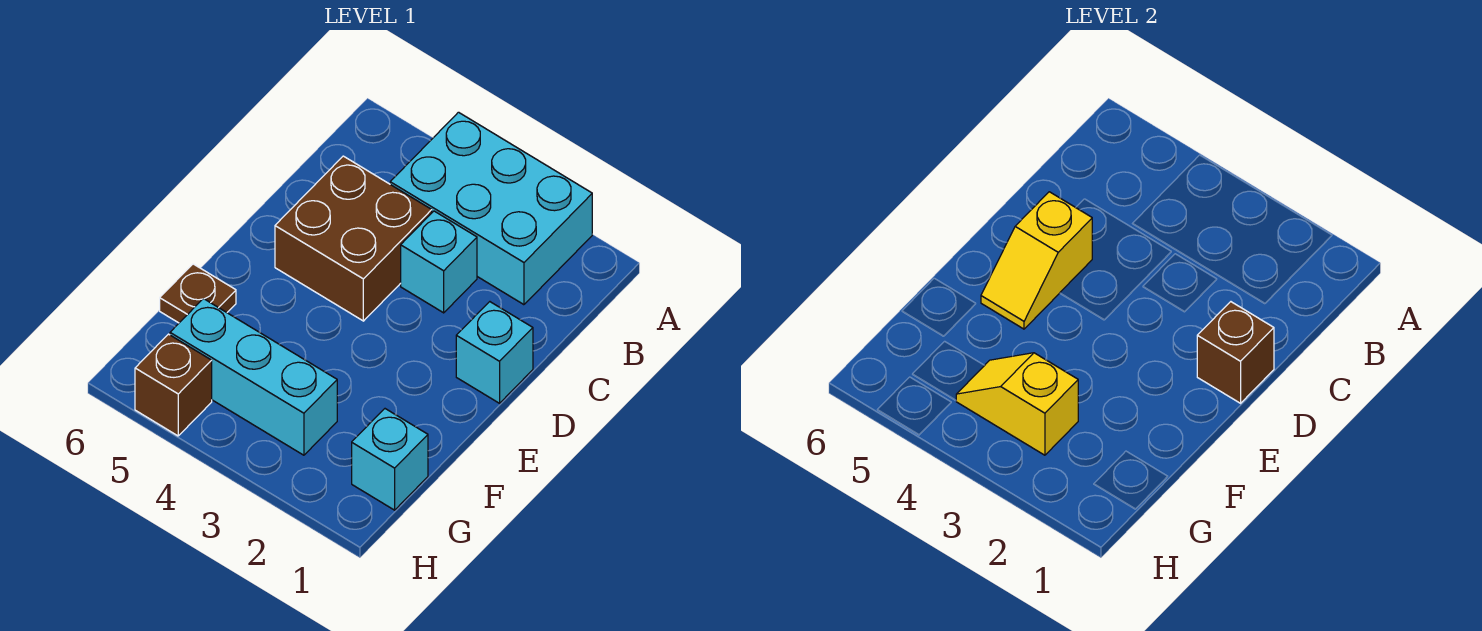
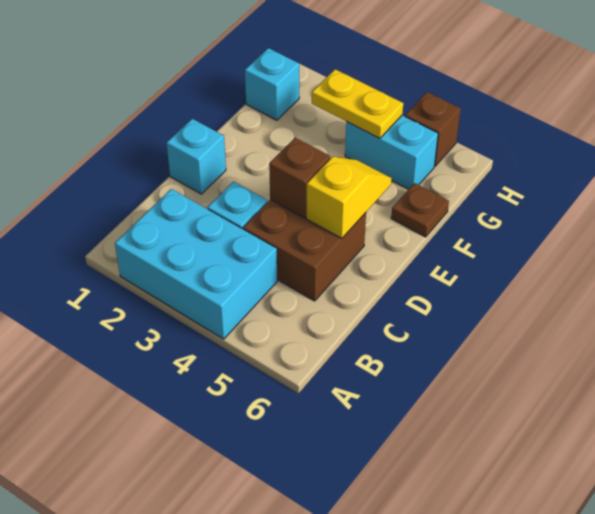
brown brick D1 level 2 -> brown brick D4 level 2
cyan brick G3:G5 level 1 -> cyan brick G4:G5 level 1
yellow slope G3:G4 level 2 top 3 -> yellow plate G3:G4 level 2

